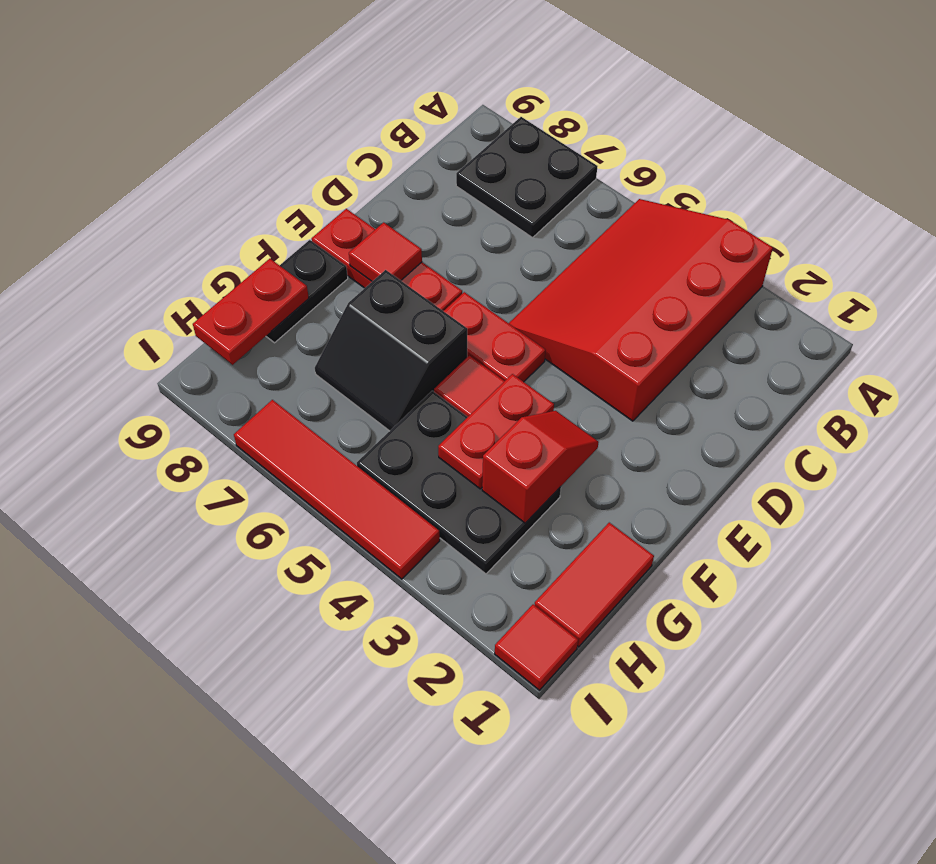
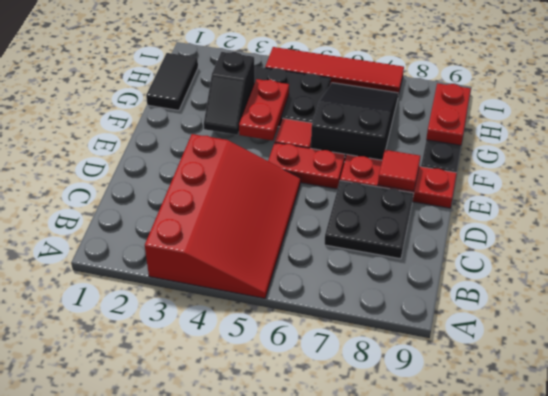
black plate A7:B8 level 1 -> black plate C7:D8 level 1
red slope F3:G3 level 2 top G -> black slope F3:G3 level 2 top G
black slope F6:G7 level 1 top F -> black slope F6:H7 level 1 top F
red tile G1:H1 level 1 -> black tile G1:H1 level 1
red tile I1 level 1 -> none

